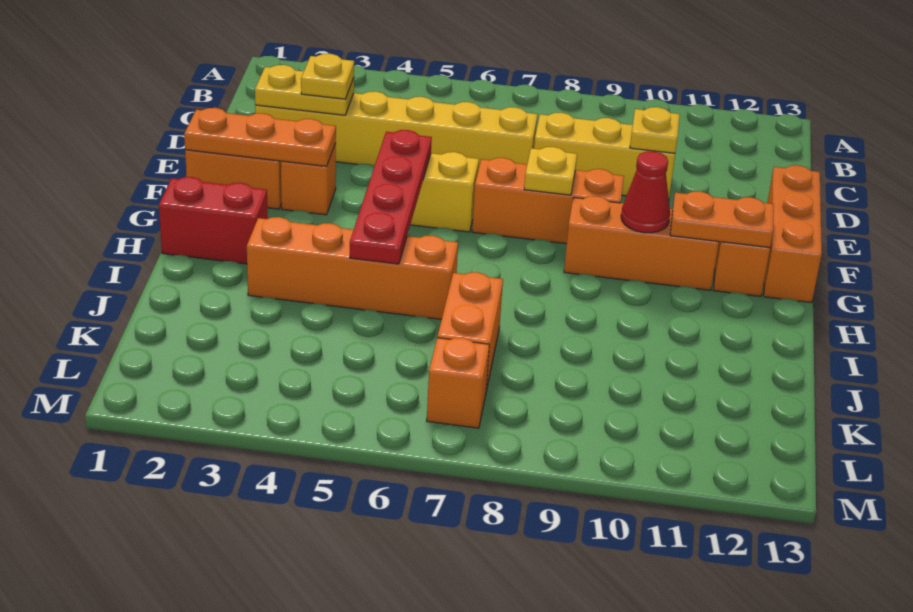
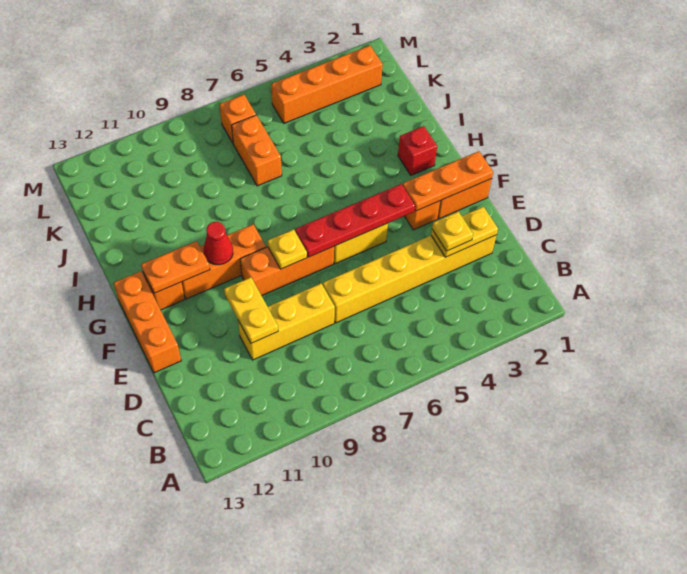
yellow plate D10 level 2 -> yellow plate D10:E10 level 2
red plate F5:I5 level 2 -> red plate F4:F7 level 2
red brick H1:H2 level 1 -> red brick H2 level 1
orange brick I3:I6 level 1 -> orange brick L2:L5 level 1

